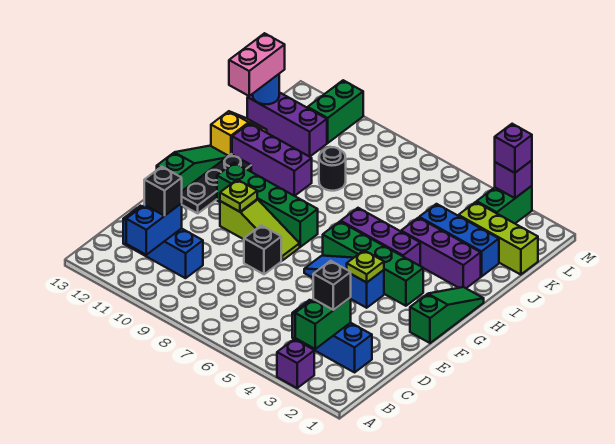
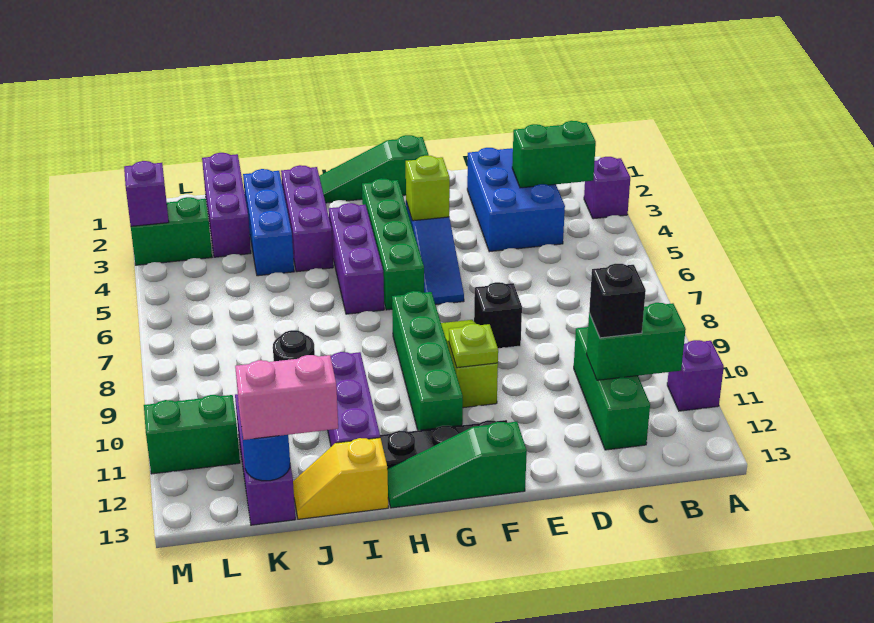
blue brick B11:C11 level 2 -> green brick B11:C11 level 2
blue brick C2:C4 level 1 -> blue brick C2:D4 level 1
black brick C3 level 3 -> none
blue brick C10:C12 level 1 -> green brick C10:C12 level 1
lime plate F4 level 2 -> lime brick F4 level 2
lime brick K1:K3 level 1 -> purple brick K1:K3 level 1
purple brick M3 level 3 -> purple brick A11 level 1

